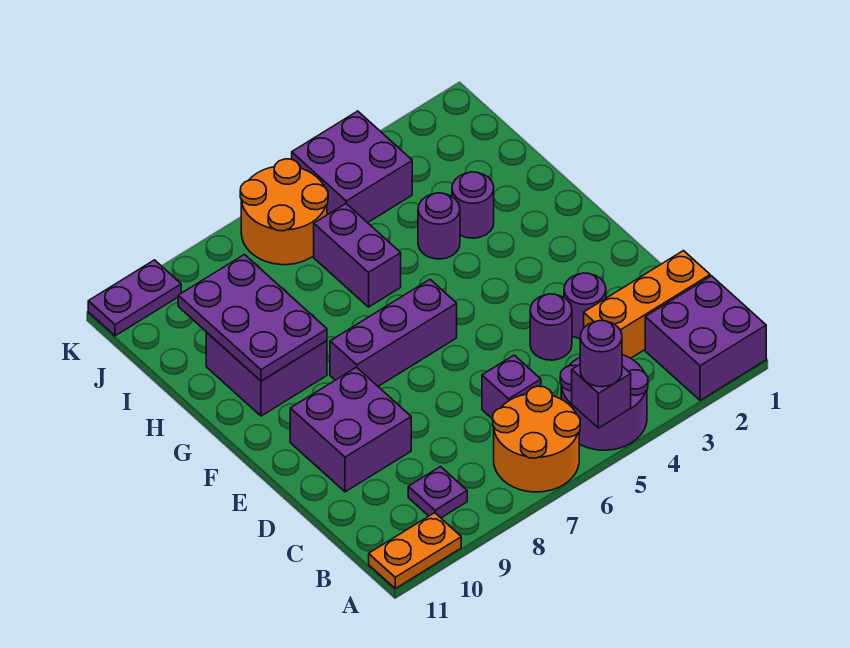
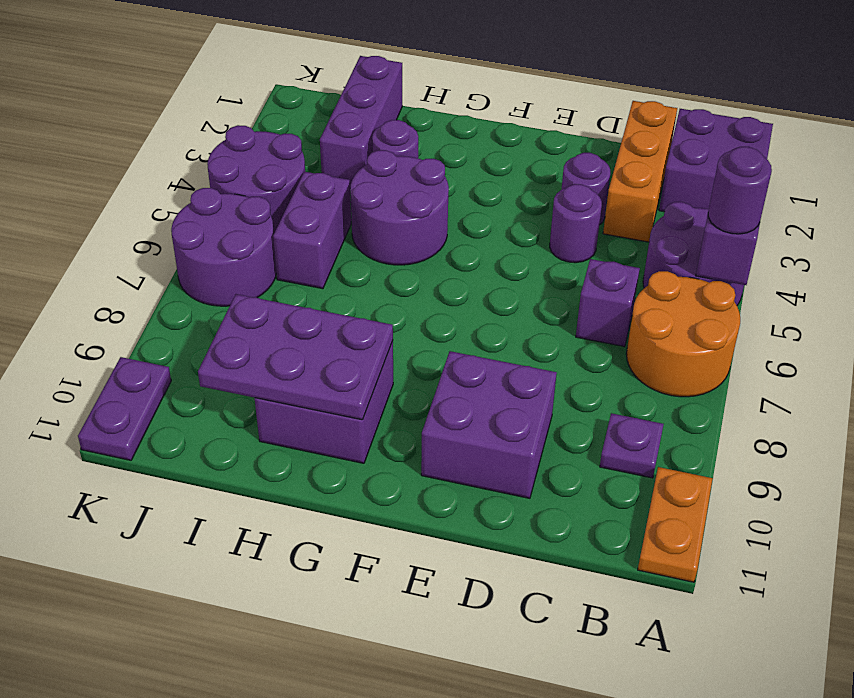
purple brick F6:F8 level 1 -> purple brick I1:I3 level 1
purple round brick H4 level 1 -> purple round brick G4:H5 level 1
purple brick H6:I6 level 1 -> purple brick I5:I6 level 1
purple brick J4:K5 level 1 -> purple round brick J4:K5 level 1
orange round brick J6:K7 level 1 -> purple round brick J6:K7 level 1

